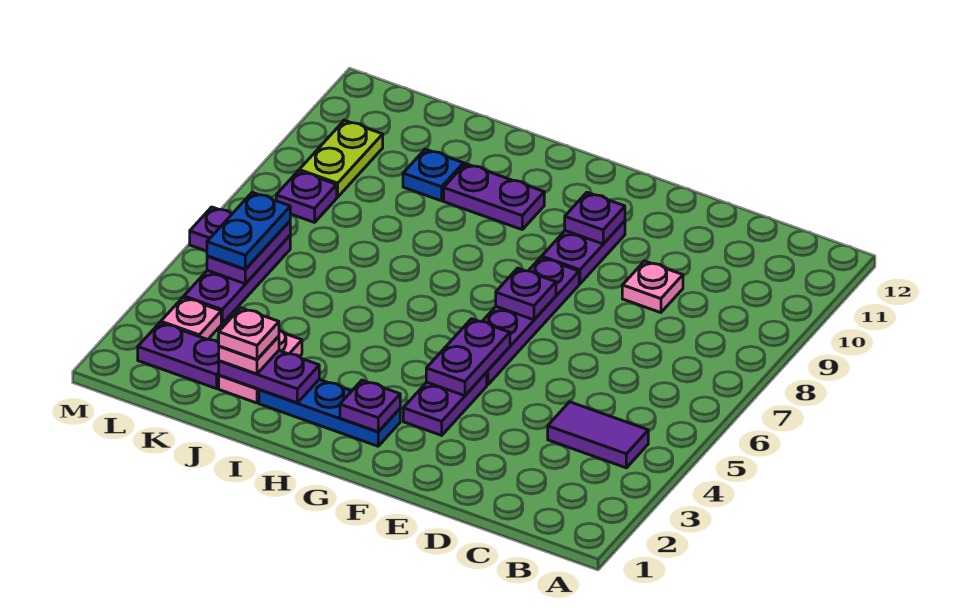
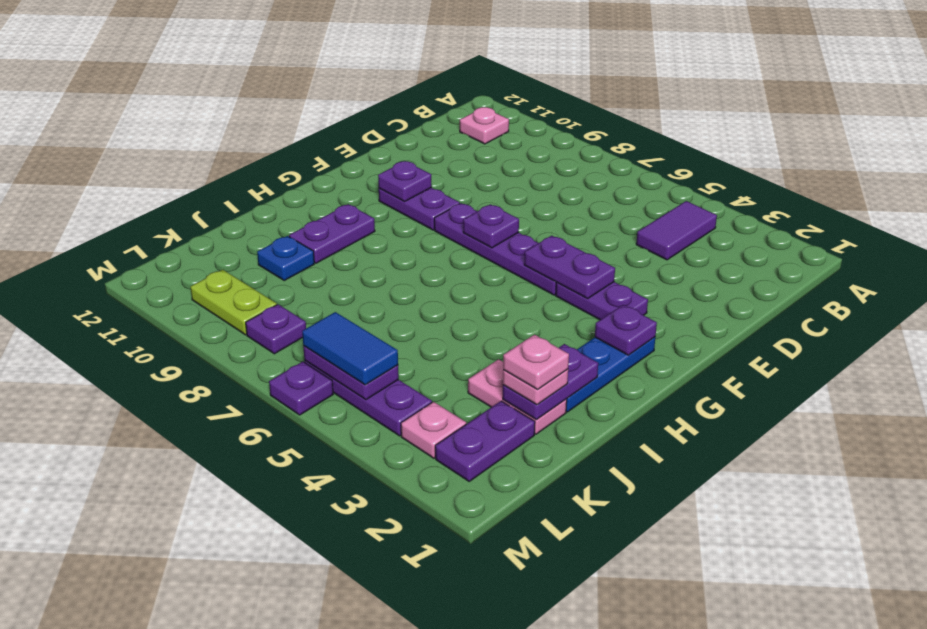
pink plate D9 level 1 -> pink plate B11 level 1
blue plate L5:L6 level 3 -> blue tile L5:L6 level 3

